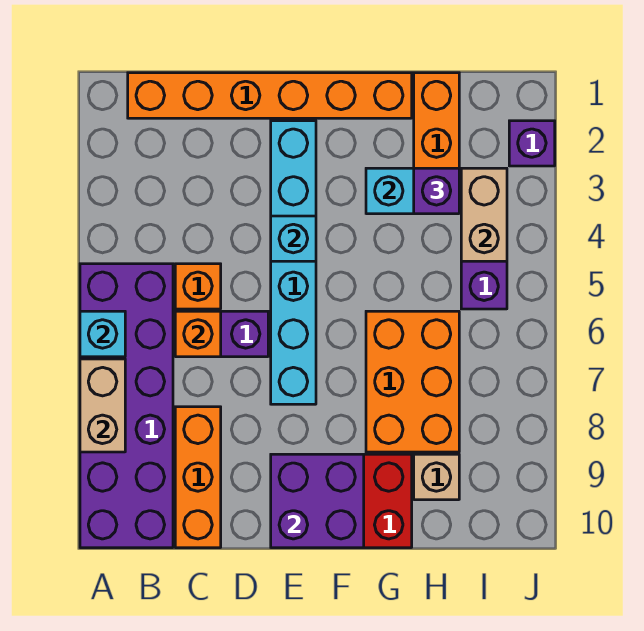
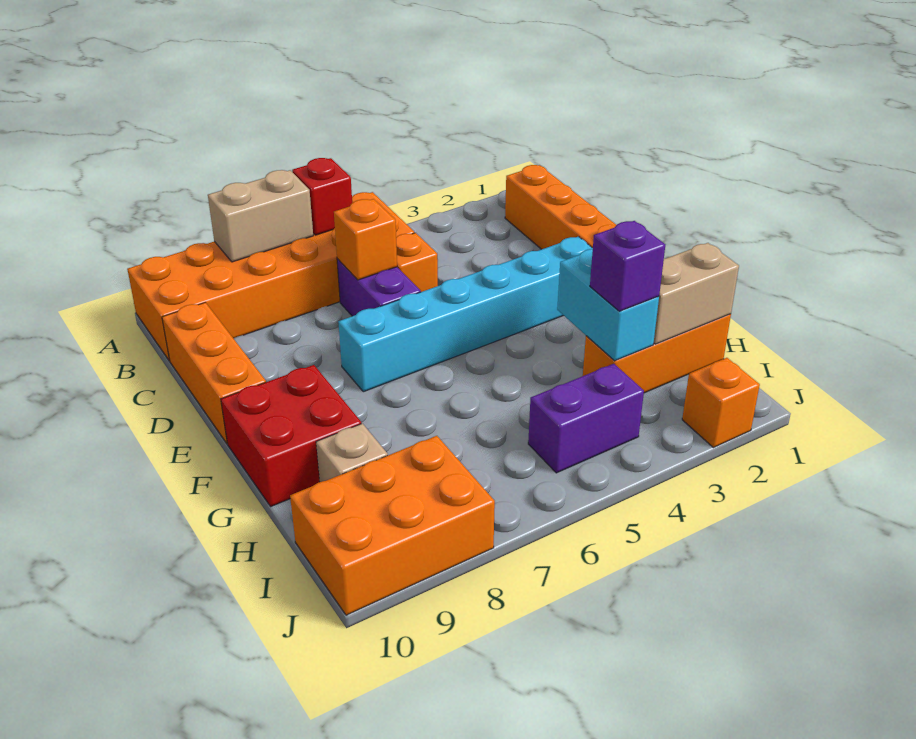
purple brick A5:B10 level 1 -> orange brick A5:B10 level 1
cyan brick A6 level 2 -> red brick A6 level 2
orange brick C8:C10 level 1 -> orange brick C10:E10 level 1
cyan brick E4 level 2 -> none
purple brick E9:F10 level 2 -> none
orange brick G6:H8 level 1 -> orange brick I8:J10 level 1
tan brick I3:I4 level 2 -> tan brick H1:H2 level 2
purple brick J2 level 1 -> orange brick J2 level 1

